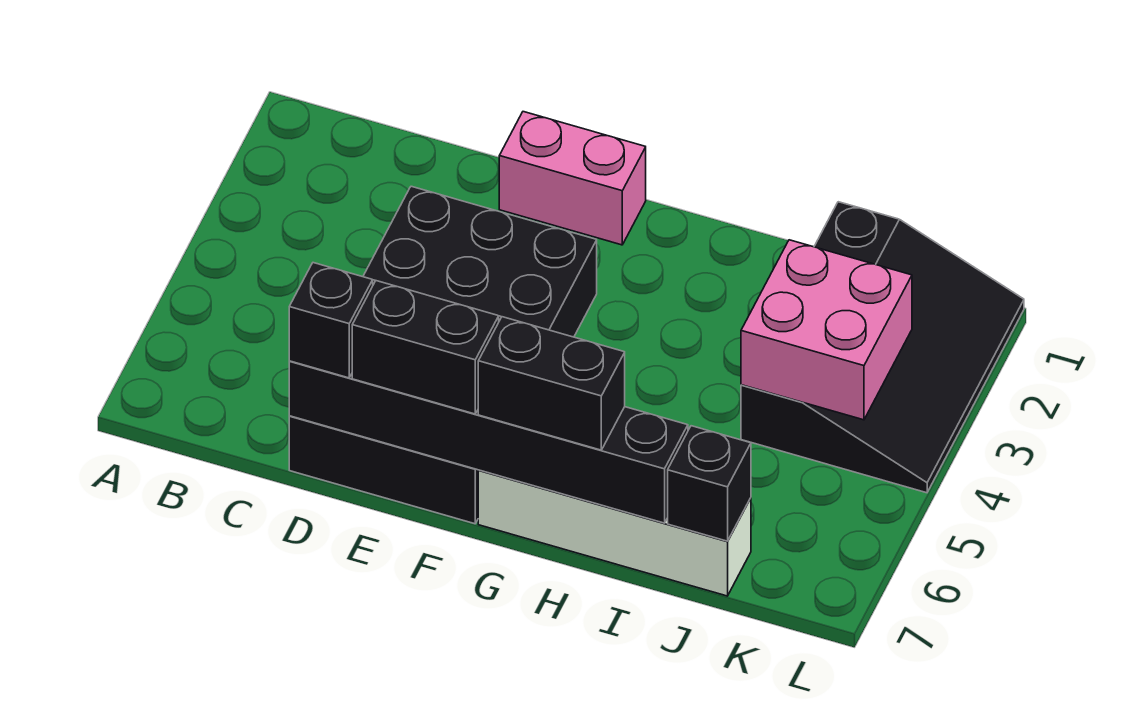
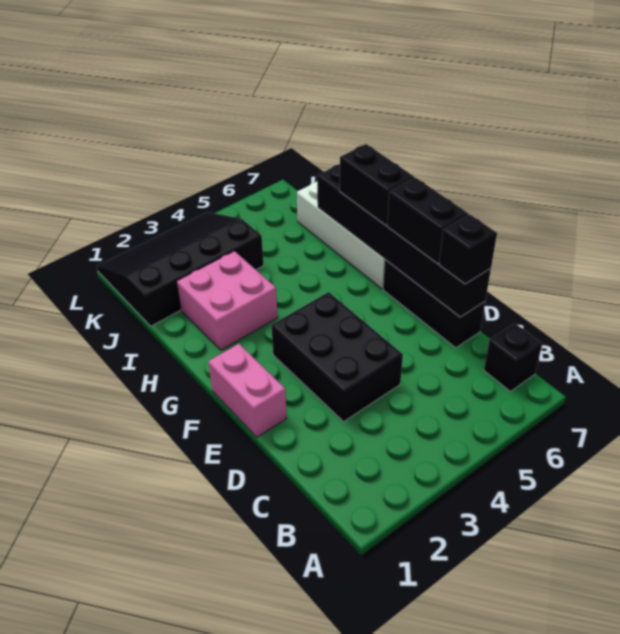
pink brick J3:K4 level 2 -> pink brick H2:I3 level 1
black brick J7 level 2 -> black brick B7 level 1

